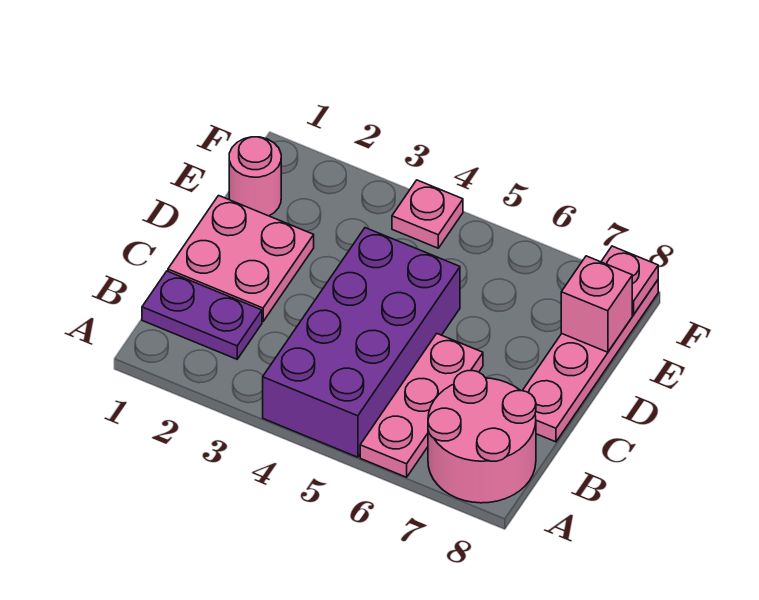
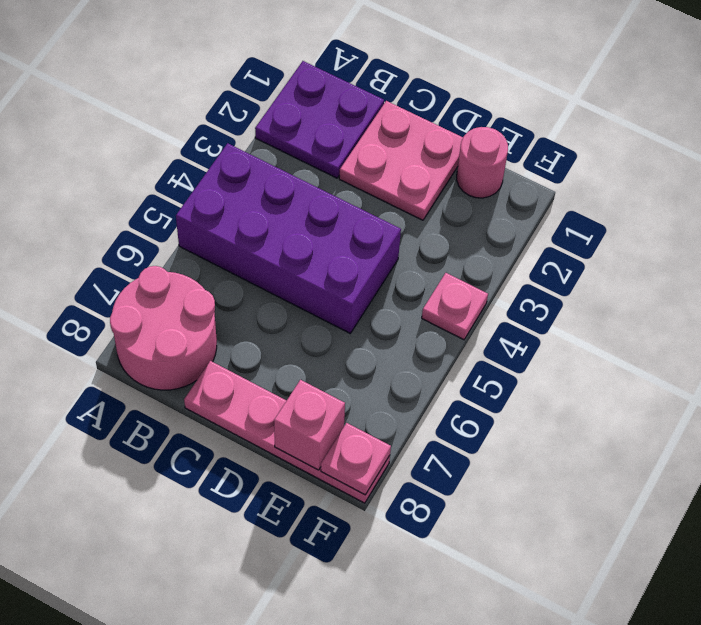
pink plate A6:C6 level 1 -> none
purple plate B1:B2 level 1 -> purple plate A1:B2 level 1

